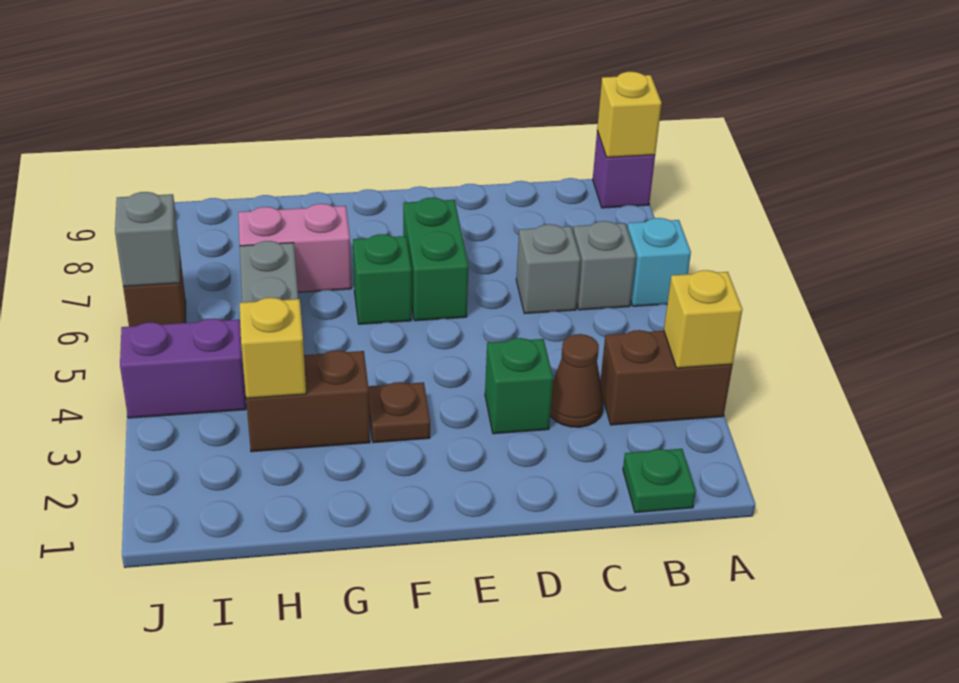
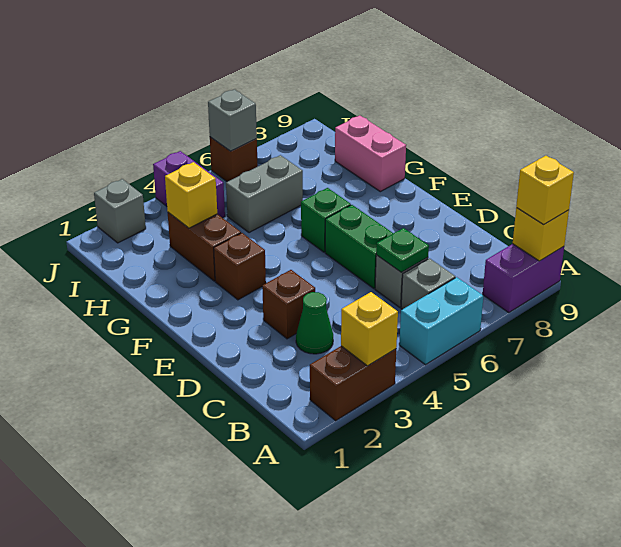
brown brick A3:B3 level 1 -> brown brick A2:A3 level 1
cyan brick A6 level 1 -> cyan brick A5:A6 level 1
purple brick A9 level 1 -> purple brick A8:A9 level 1
none -> yellow brick A9 level 3
green plate B1 level 1 -> green plate C6 level 2
brown cone C3 level 1 -> green cone C3 level 1
green brick D3 level 1 -> brown brick D3 level 1
green brick E6:E7 level 1 -> green brick D6:E6 level 1
brown plate F3 level 1 -> brown brick F3 level 1
pink brick G7:H7 level 1 -> pink brick G9:H9 level 1
none -> grey brick J2 level 1

